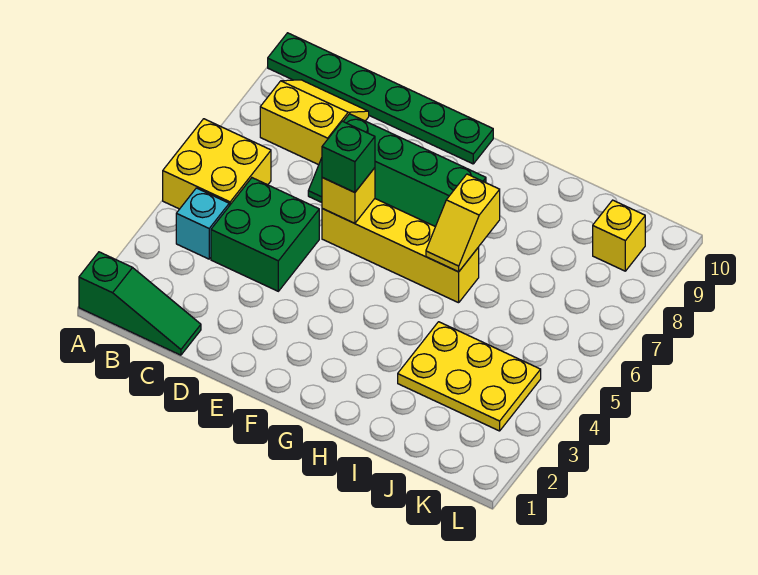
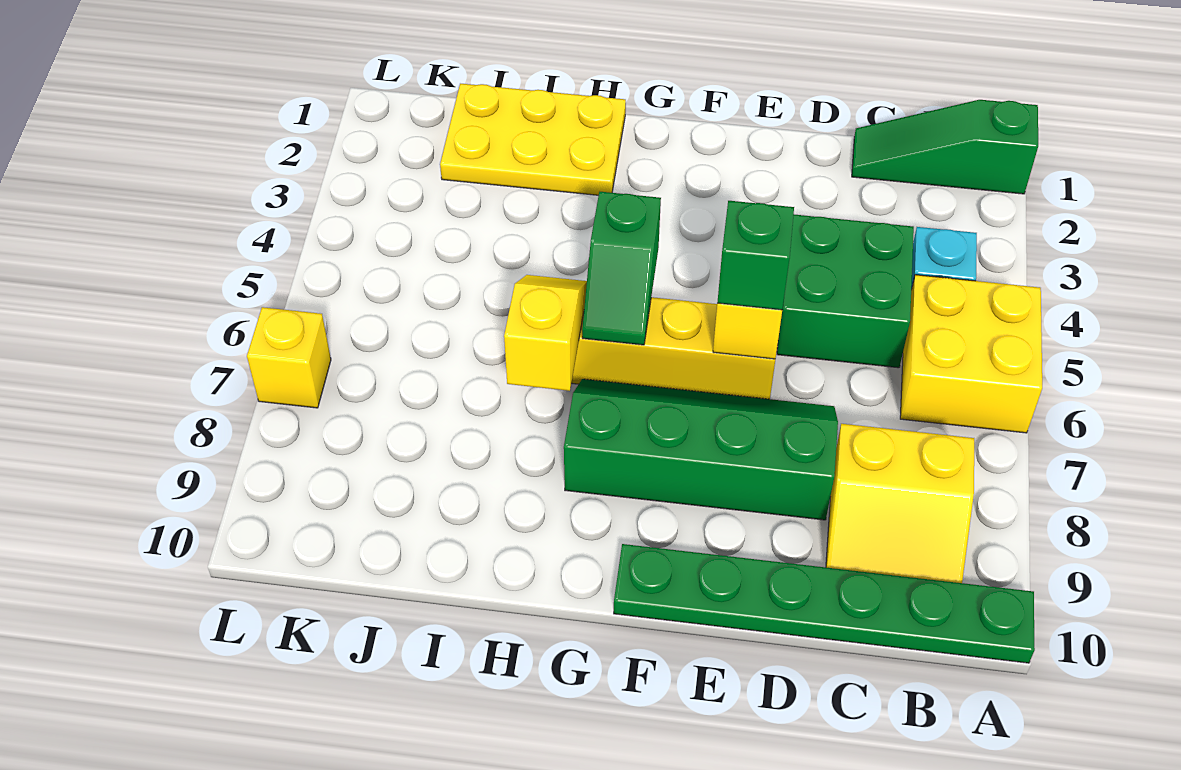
none -> green slope G5:G6 level 2 top 5
yellow plate I3:K4 level 1 -> yellow plate H1:J2 level 1
yellow brick K9 level 1 -> yellow brick L7 level 1

